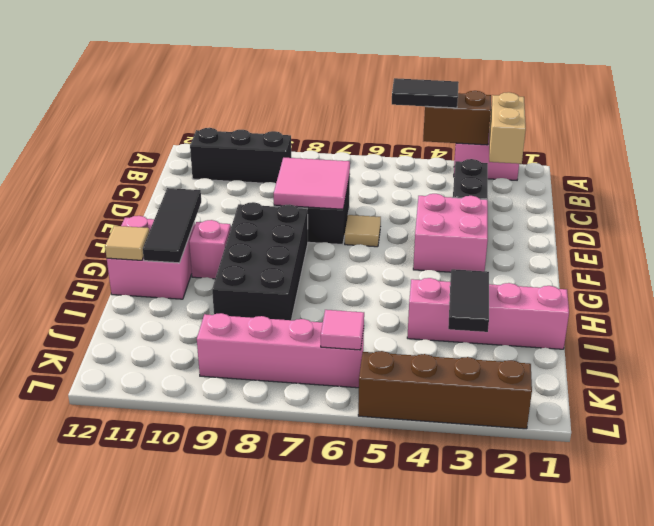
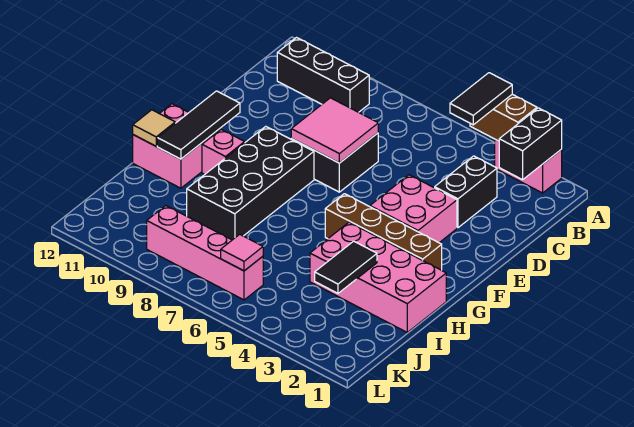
tan brick A2:B2 level 2 -> black brick A2:B2 level 2
black tile A4:A5 level 3 -> black tile A4:B4 level 3
tan tile E6 level 1 -> none
pink brick I1:I4 level 1 -> pink brick H1:I4 level 1
brown brick L2:L5 level 1 -> brown brick G2:G5 level 1

